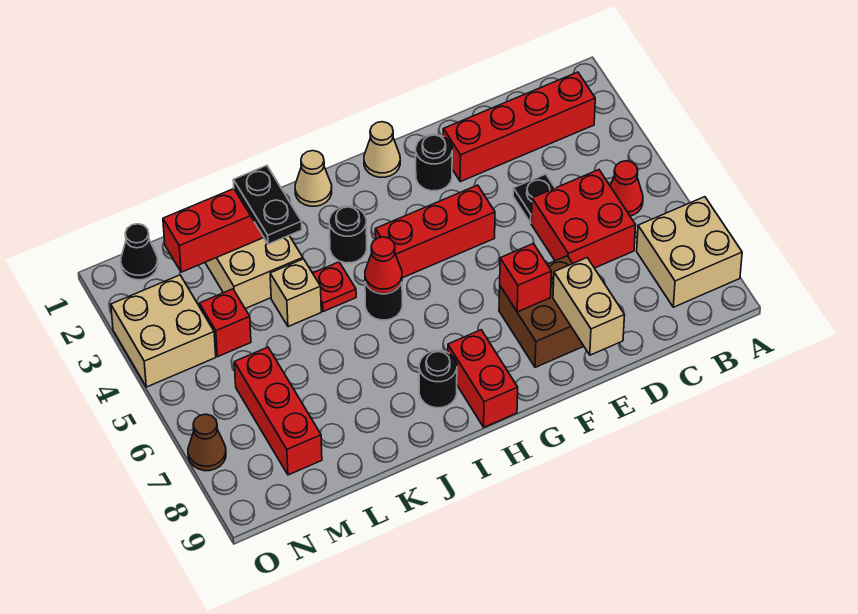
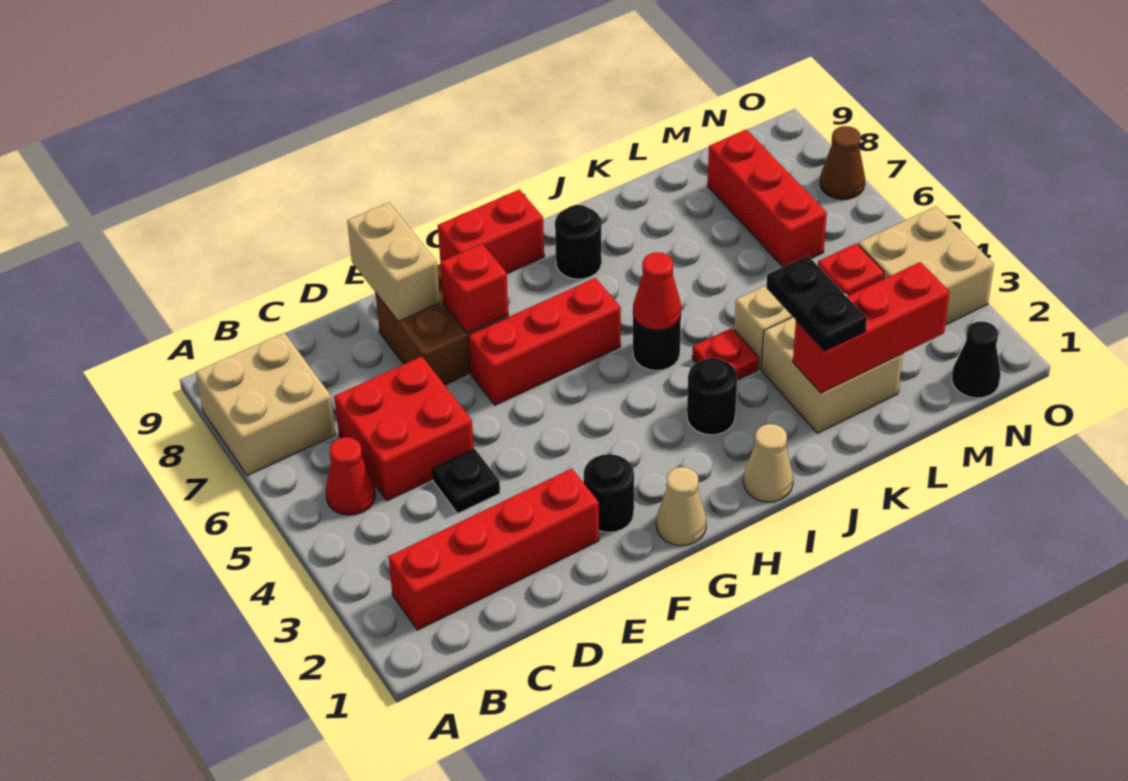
red brick F4:H4 level 1 -> red brick F6:H6 level 1
red brick H8:H9 level 1 -> red brick G9:H9 level 1

